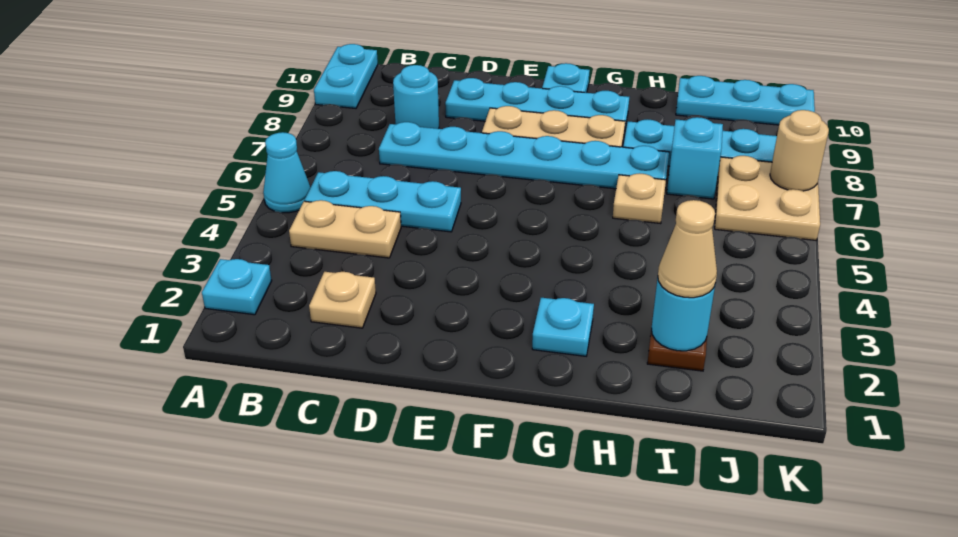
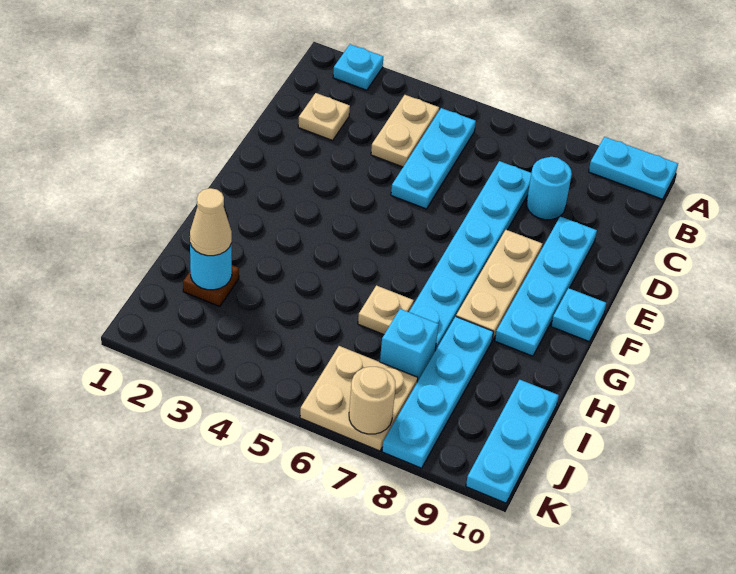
cyan cone A5 level 1 -> none
cyan plate G2 level 1 -> none

